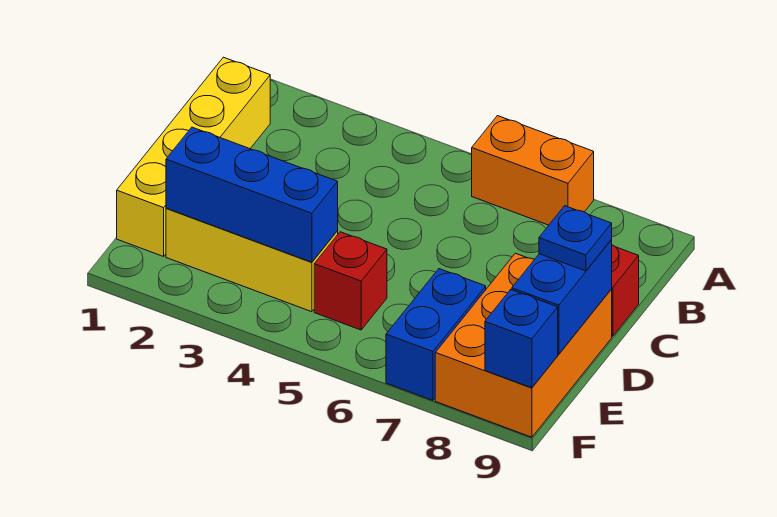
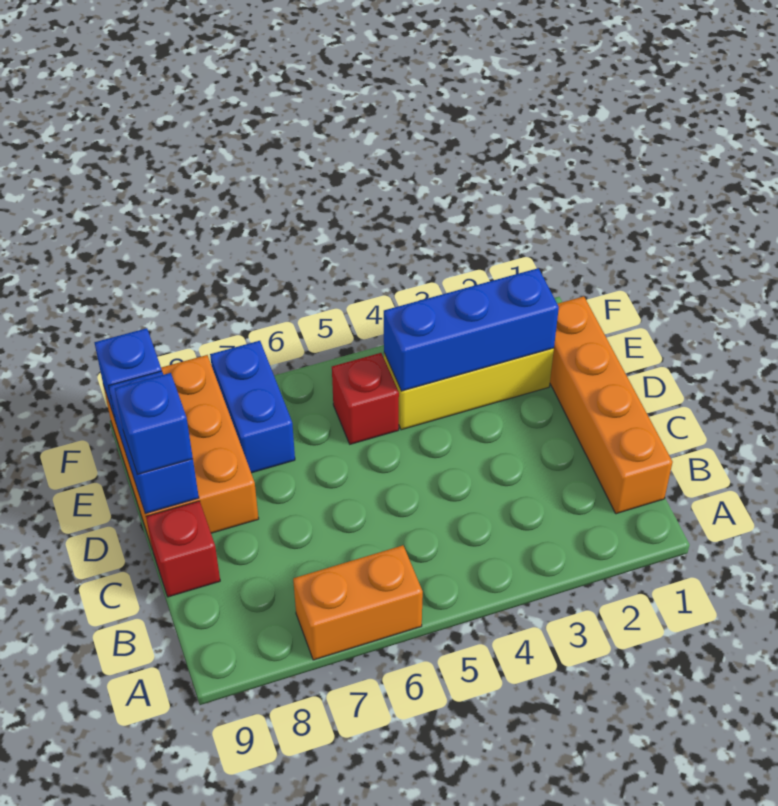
yellow brick B1:E1 level 1 -> orange brick B1:E1 level 1
blue plate D9 level 3 -> blue brick D9 level 3

